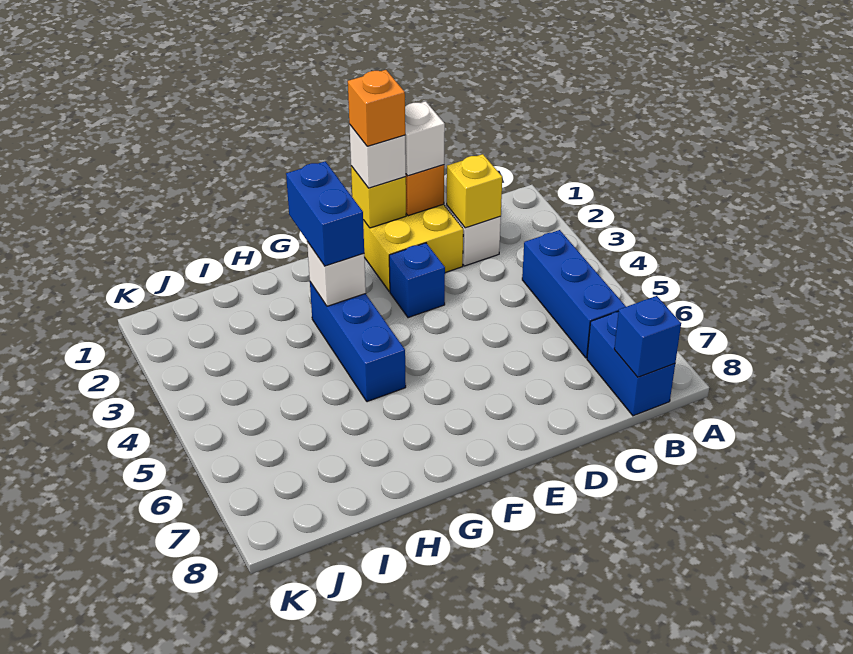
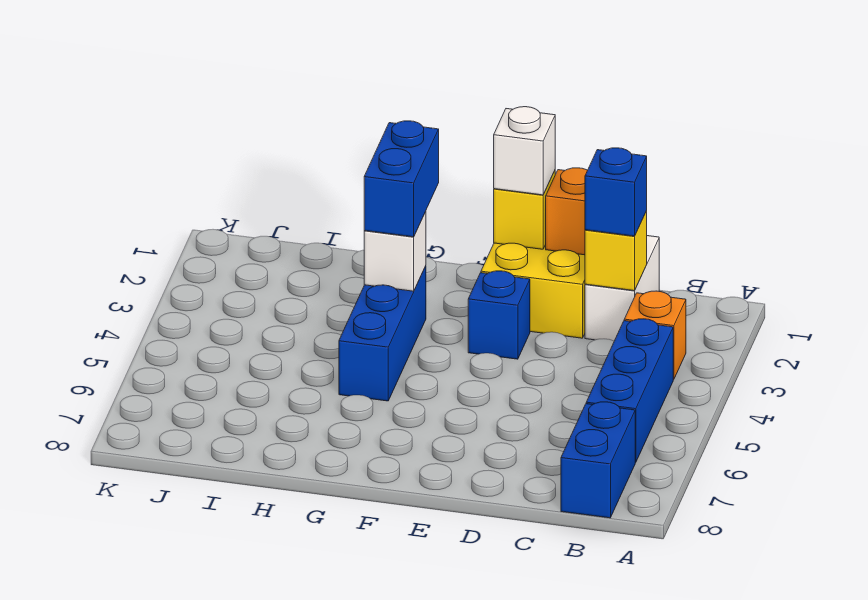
blue brick B8 level 2 -> blue brick C2 level 3
white brick D1 level 3 -> none
orange brick E1 level 4 -> orange brick B3 level 1

